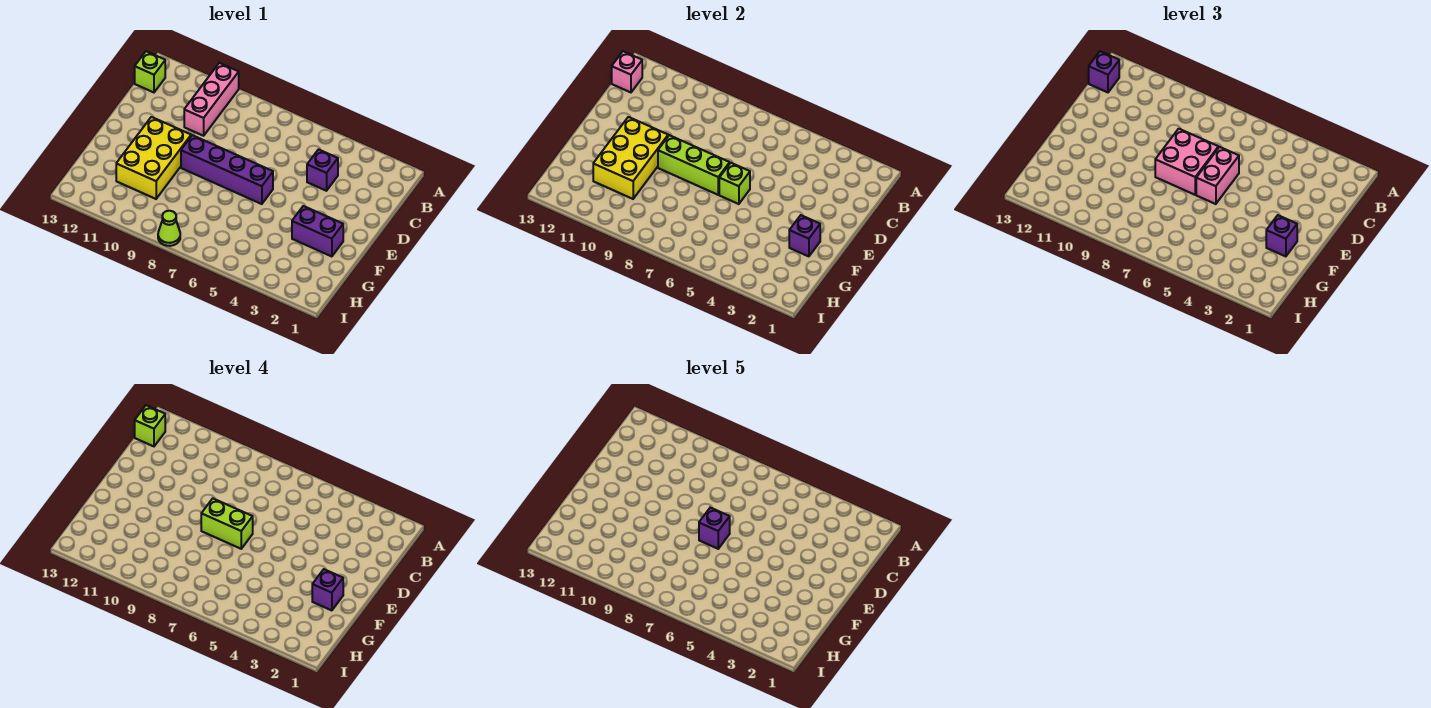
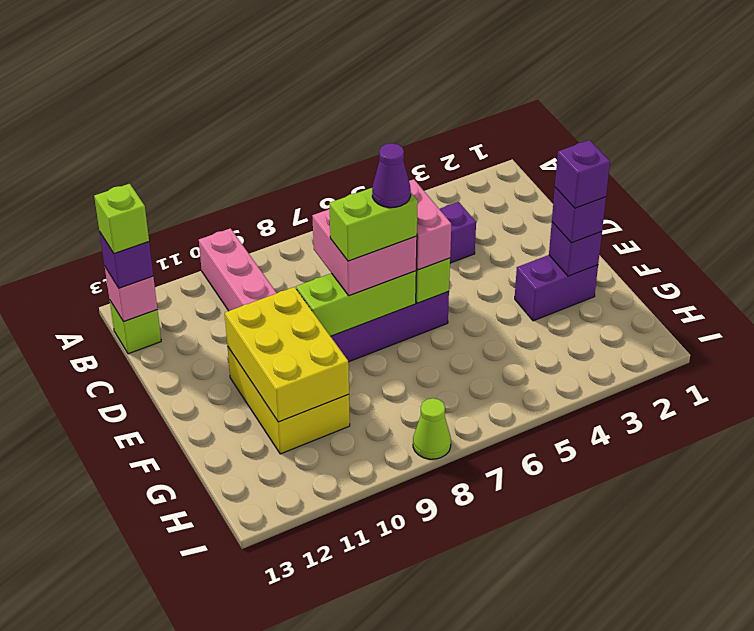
purple brick E7 level 5 -> purple cone E7 level 5

